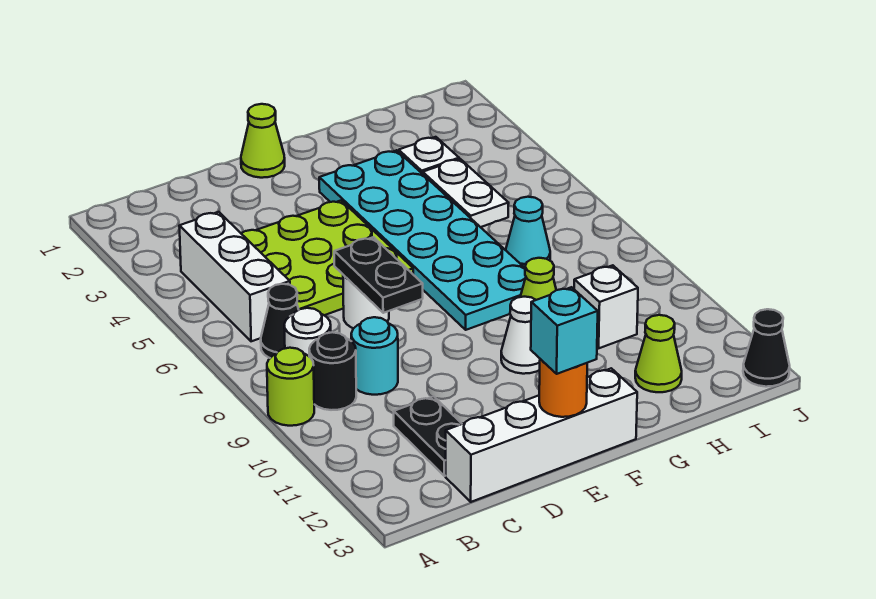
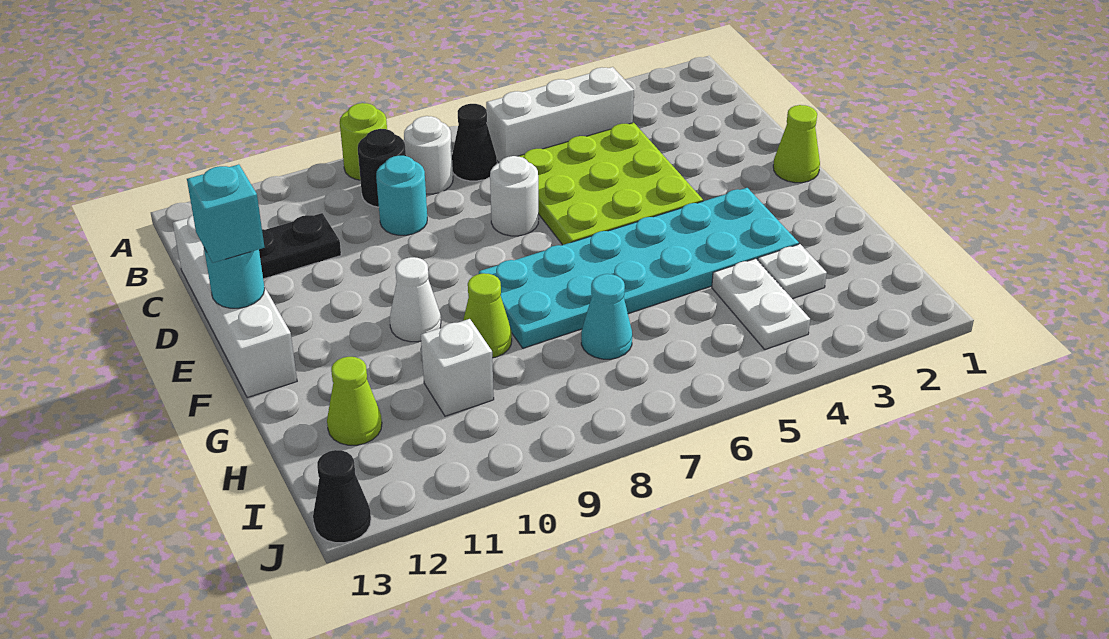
black plate D7:D8 level 2 -> none
orange round brick E13 level 2 -> cyan round brick E13 level 2
white plate H4:H5 level 1 -> white plate H4:I4 level 1

